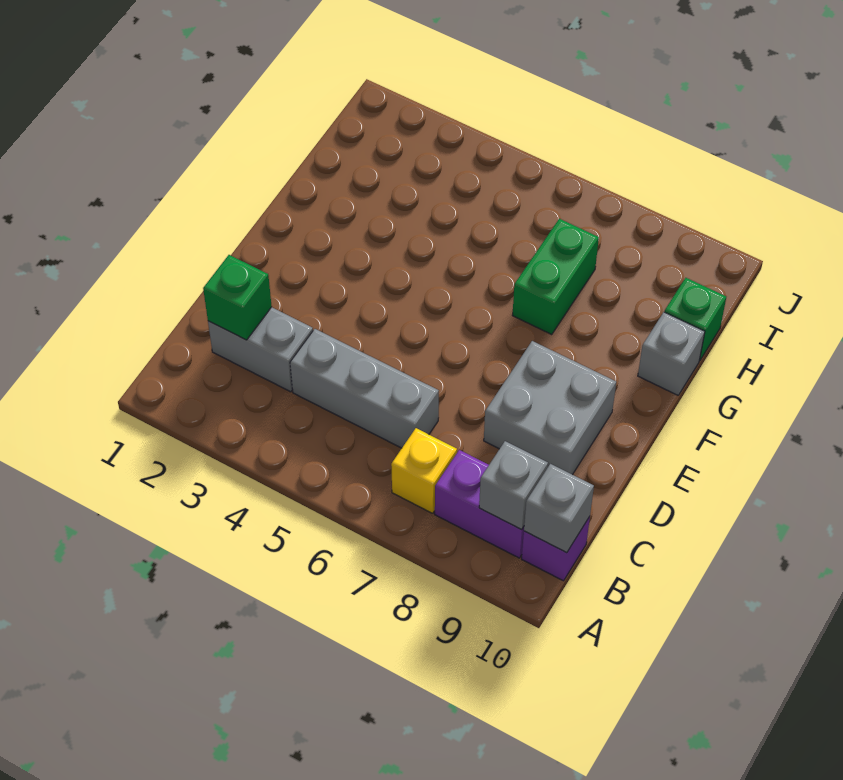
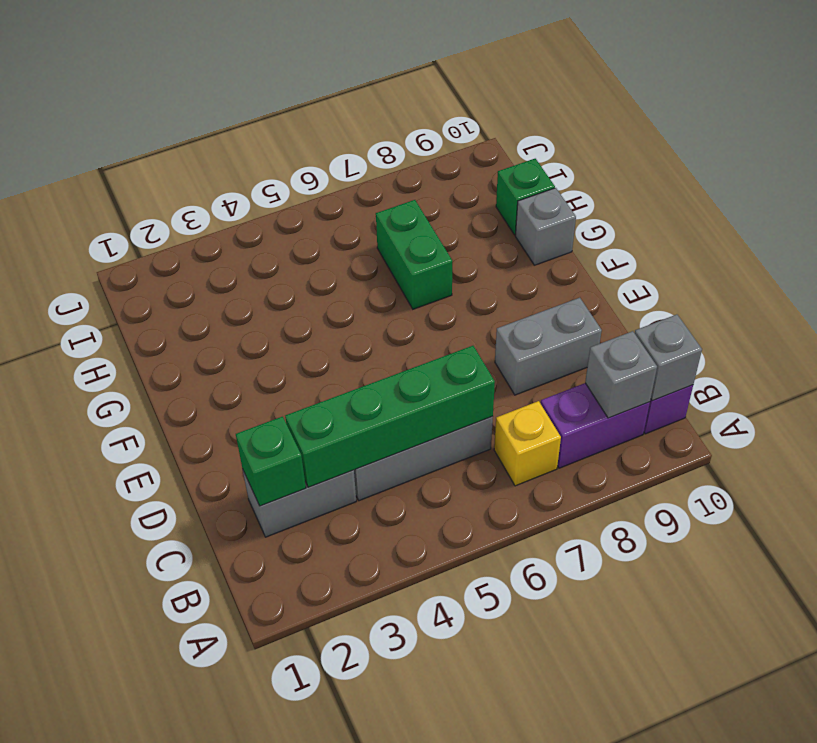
none -> green brick C3:C6 level 2
grey brick D8:E9 level 1 -> grey brick D8:D9 level 1

